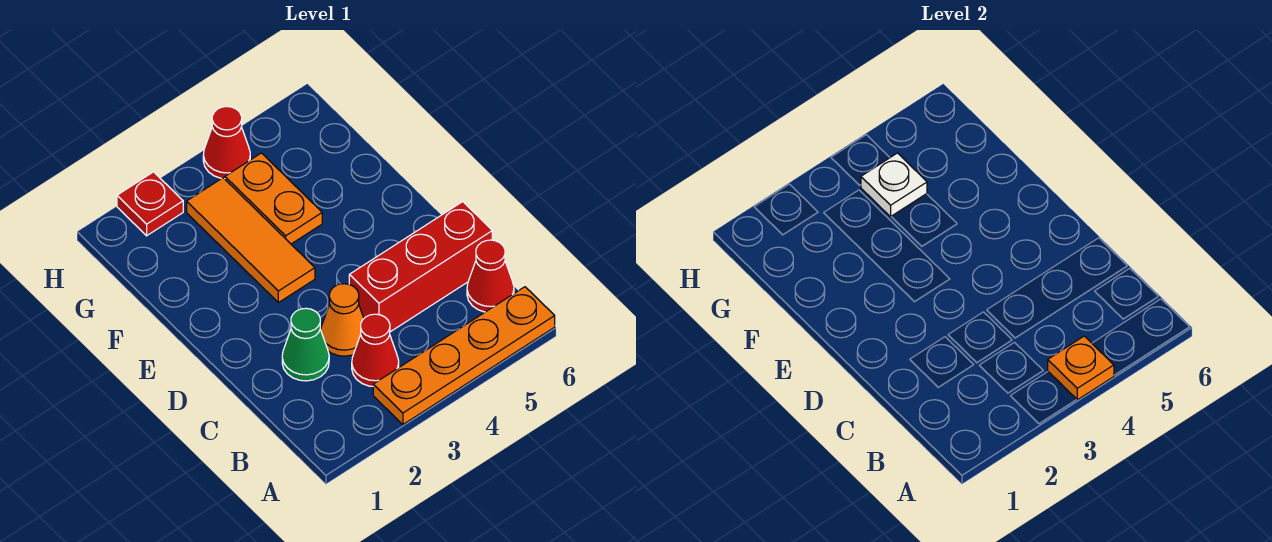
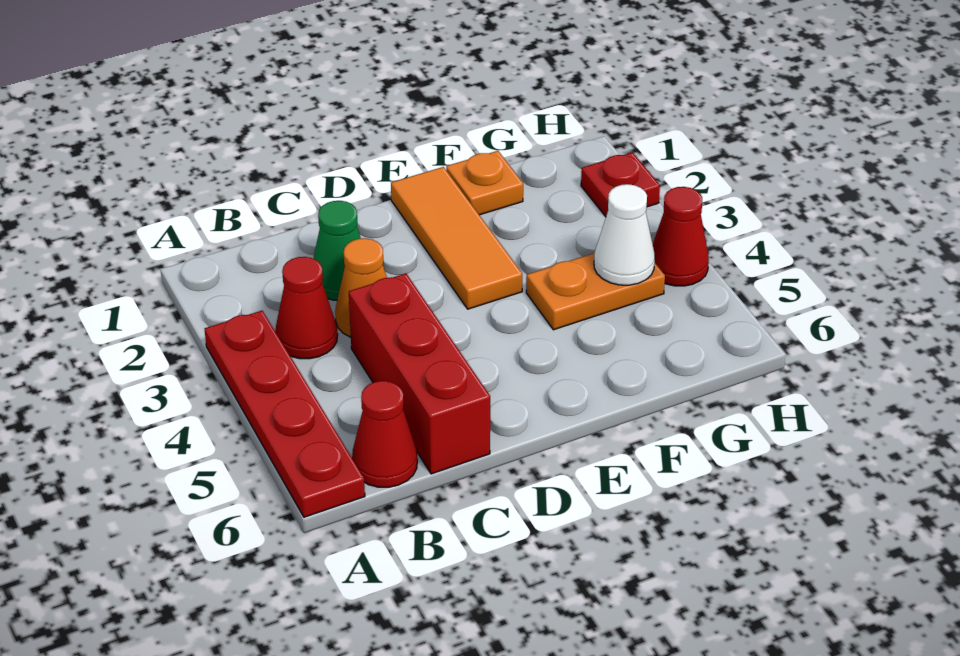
orange plate A3:A6 level 1 -> red plate A3:A6 level 1
orange plate A4 level 2 -> orange plate F1 level 1
orange tile E3:G3 level 1 -> orange tile E1:E3 level 1
white plate G4 level 2 -> white cone G4 level 2

